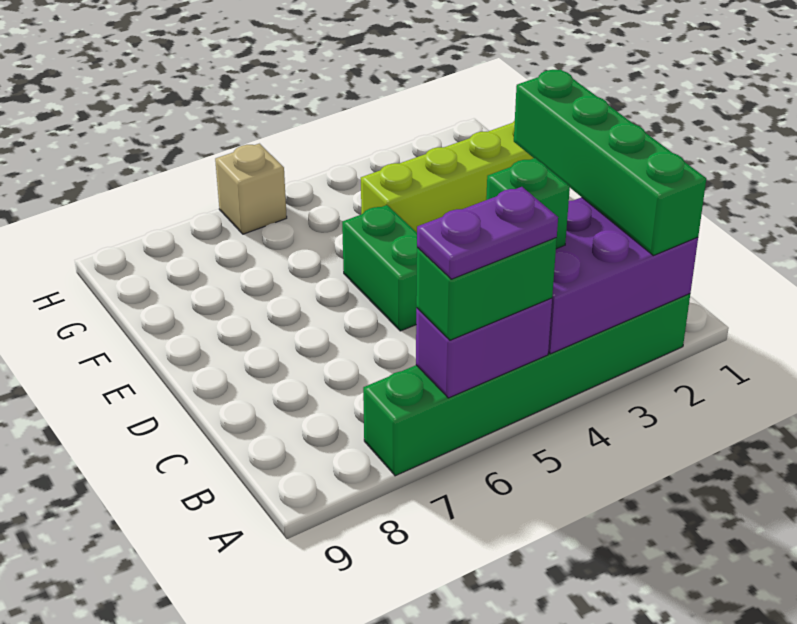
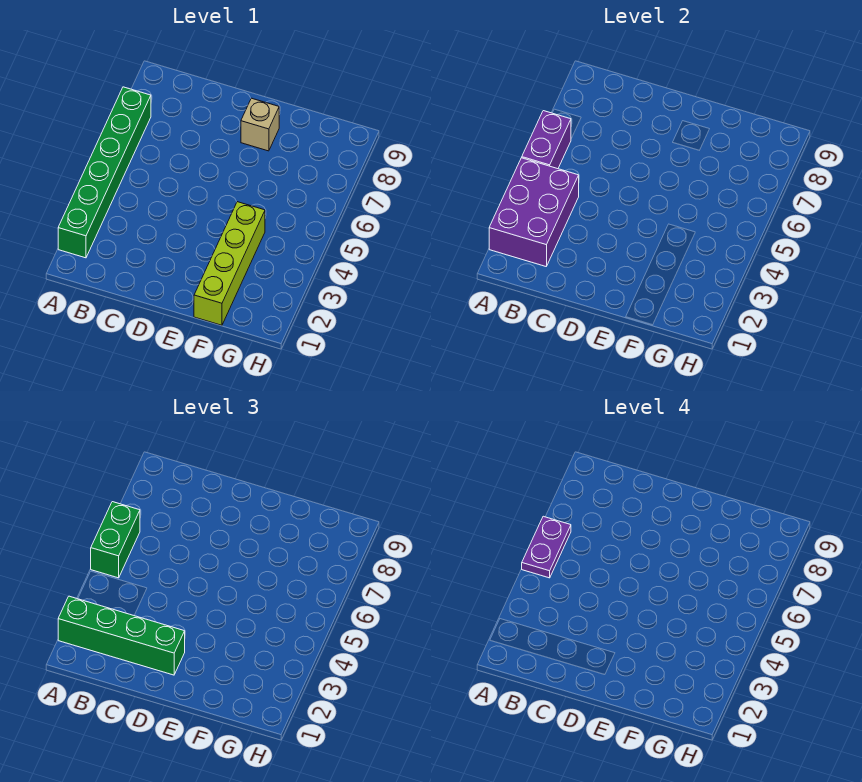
green brick B4 level 3 -> none
green brick D5:E5 level 1 -> none
tan brick H6 level 1 -> tan brick E8 level 1

